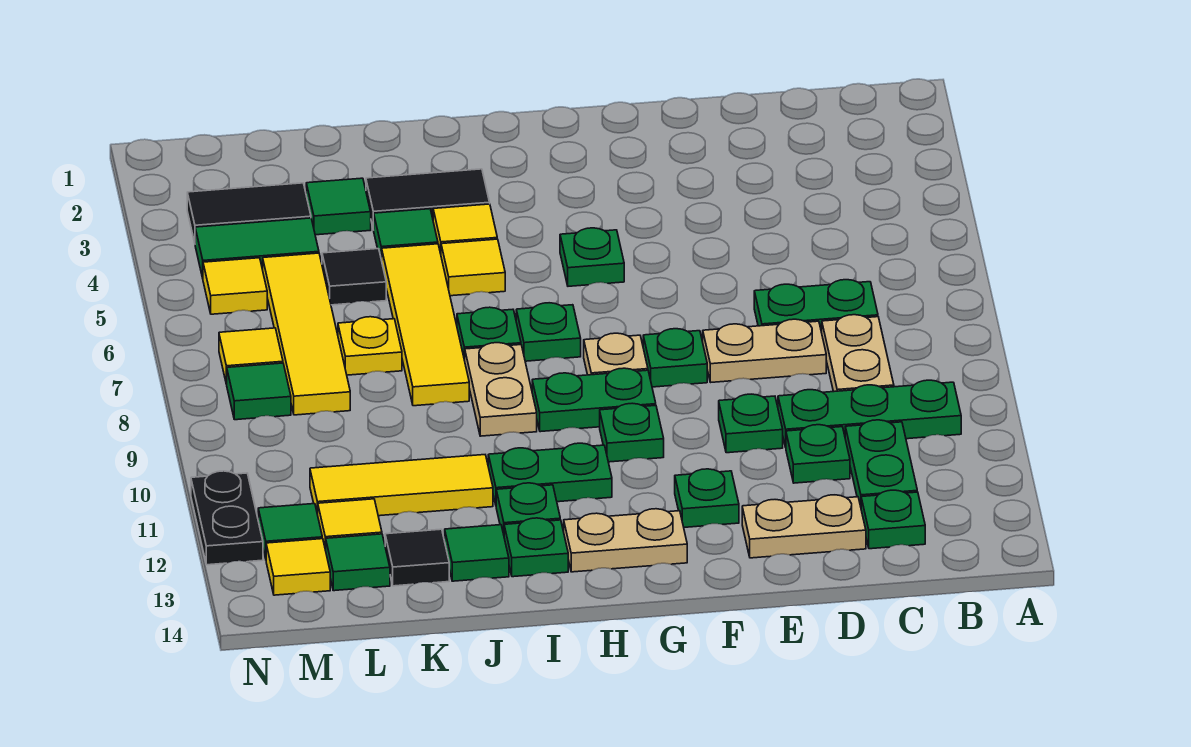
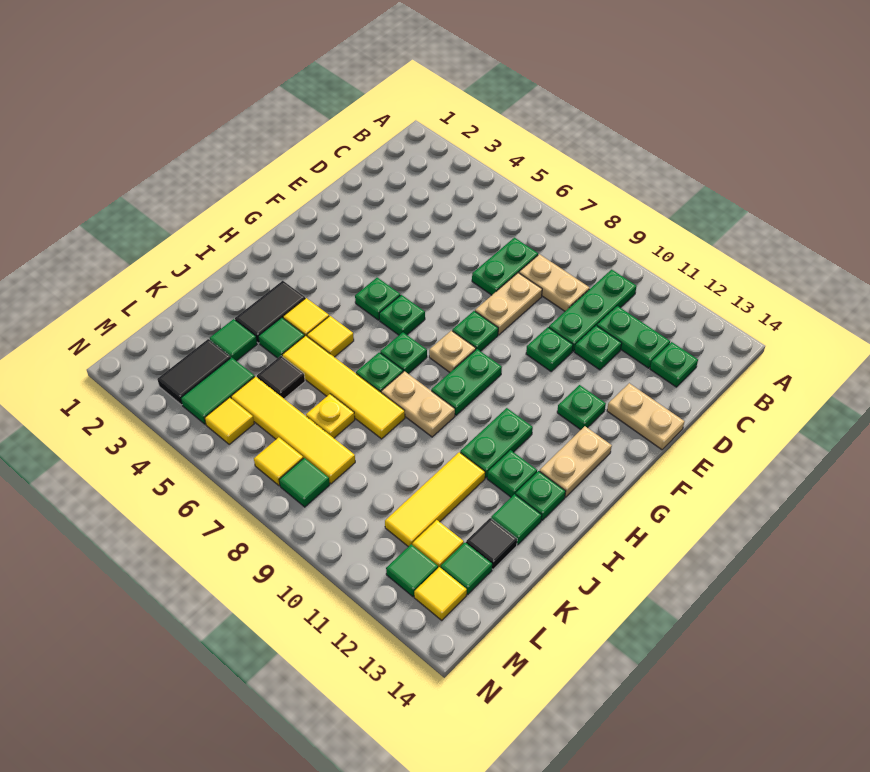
tan plate D13:E13 level 1 -> tan plate E13:E14 level 1
green plate G10 level 1 -> green plate G6 level 1
black plate N11:N12 level 1 -> none

